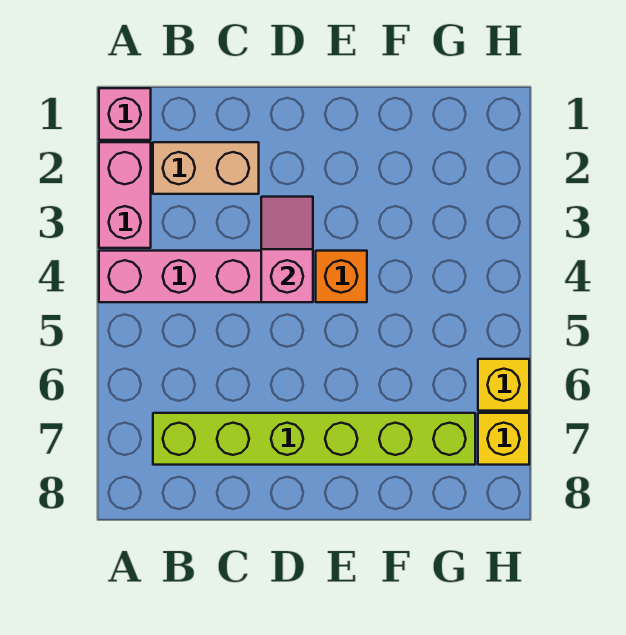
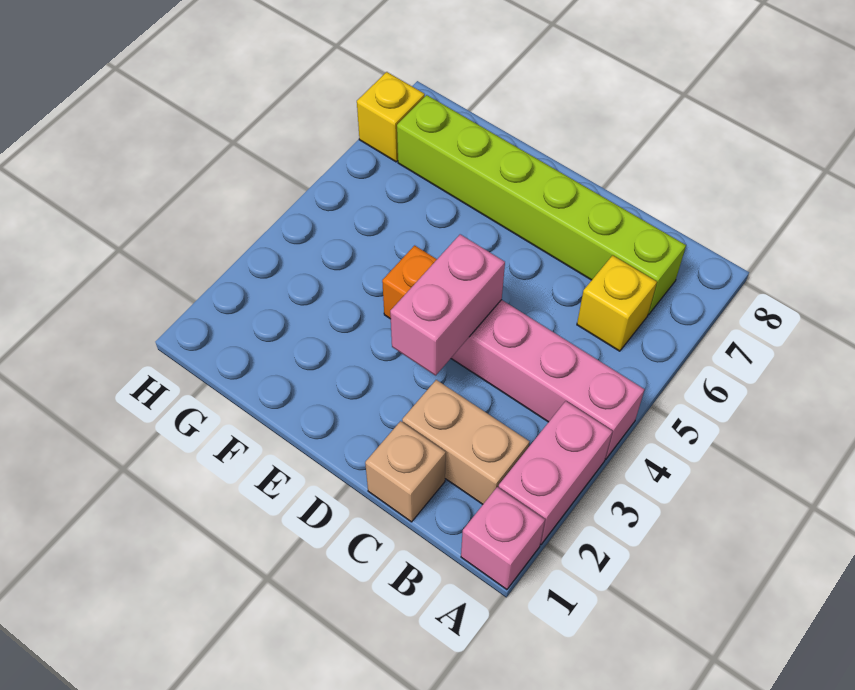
none -> tan brick C1 level 1
pink slope D3:D4 level 2 top 4 -> pink brick D3:D4 level 2
yellow brick H6 level 1 -> yellow brick B6 level 1

